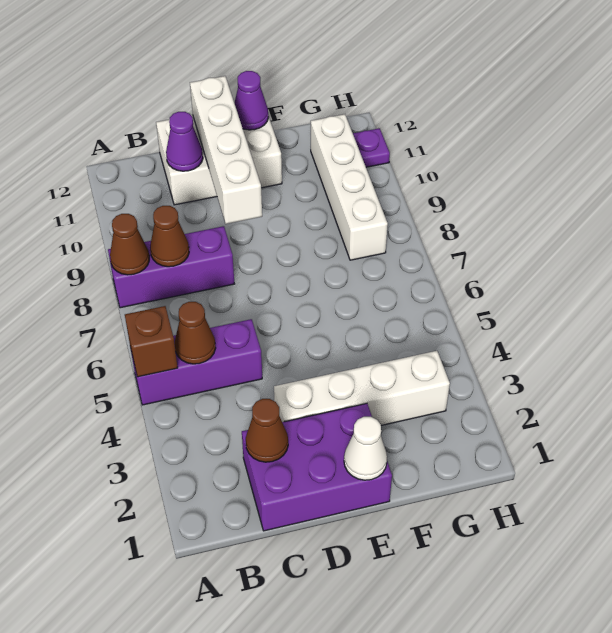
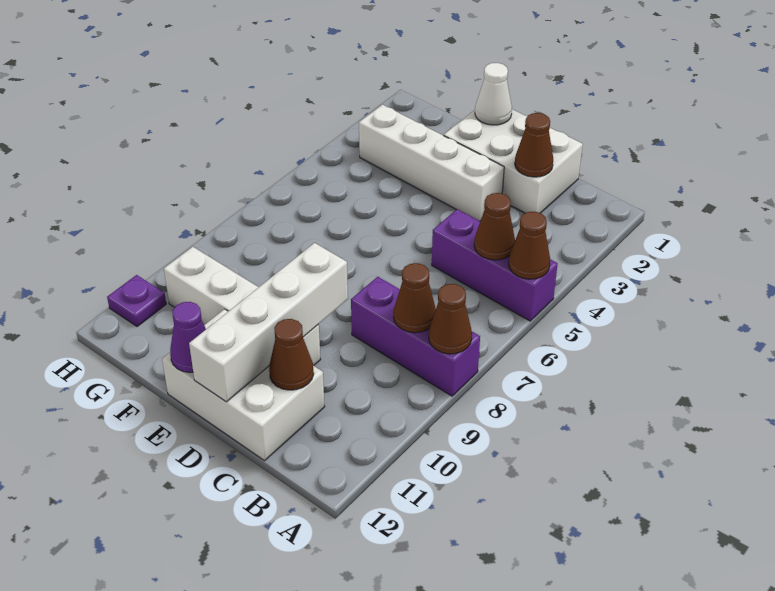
brown brick A5 level 2 -> brown cone A5 level 2
purple brick C1:E2 level 1 -> white brick C1:E2 level 1
purple cone C11 level 2 -> brown cone C11 level 2
white brick G8:G11 level 1 -> white brick D10:G10 level 1

